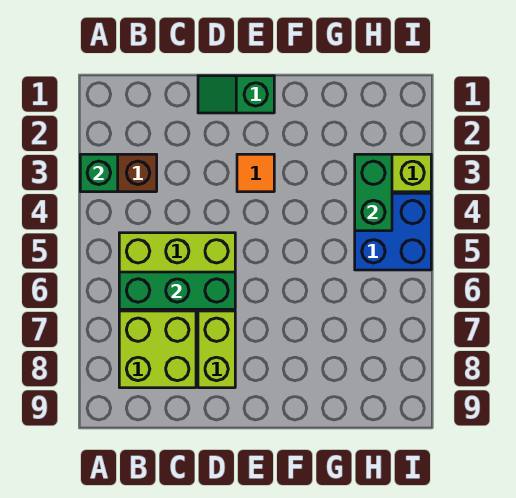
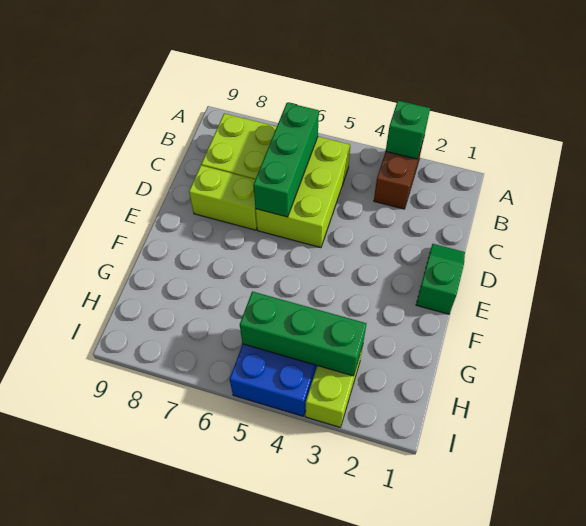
orange tile E3 level 1 -> none
green brick H3:H4 level 2 -> green brick H3:H5 level 2

